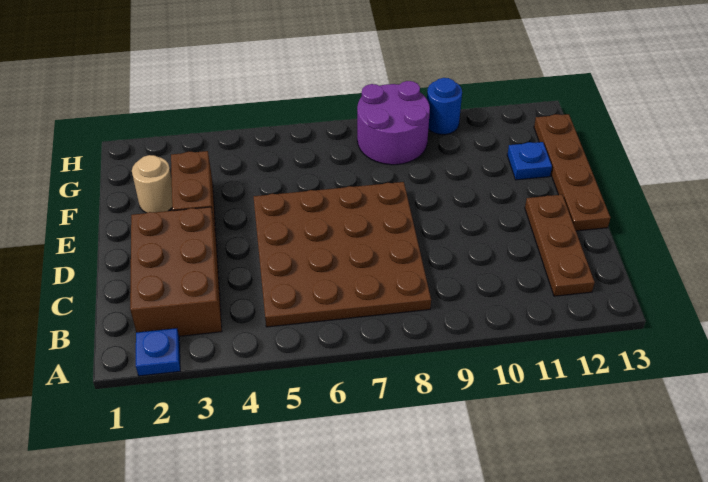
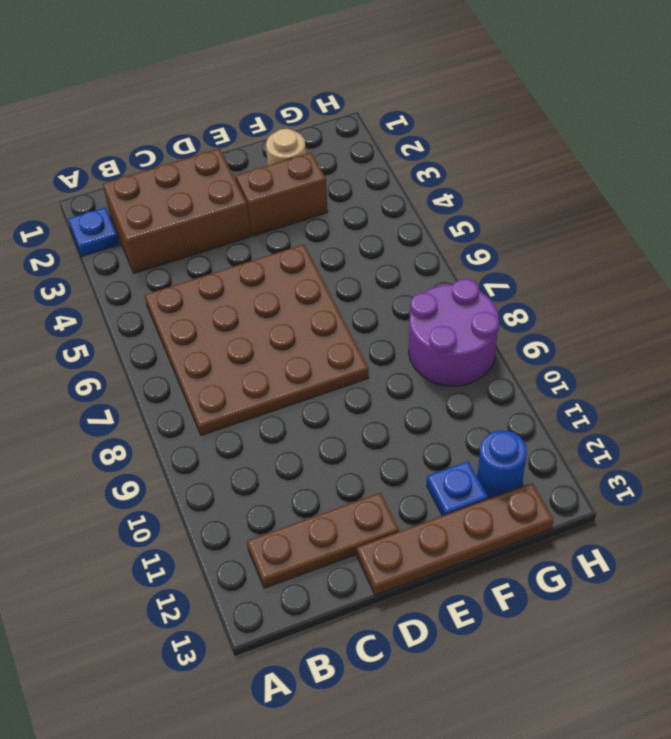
blue round brick H10 level 1 -> blue round brick G12 level 1

